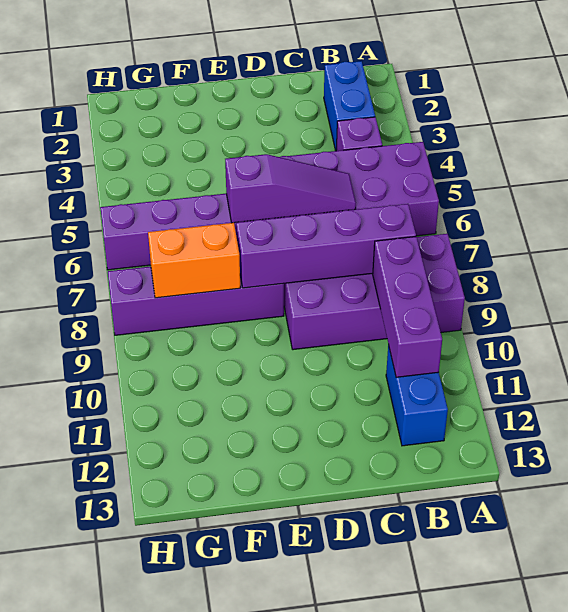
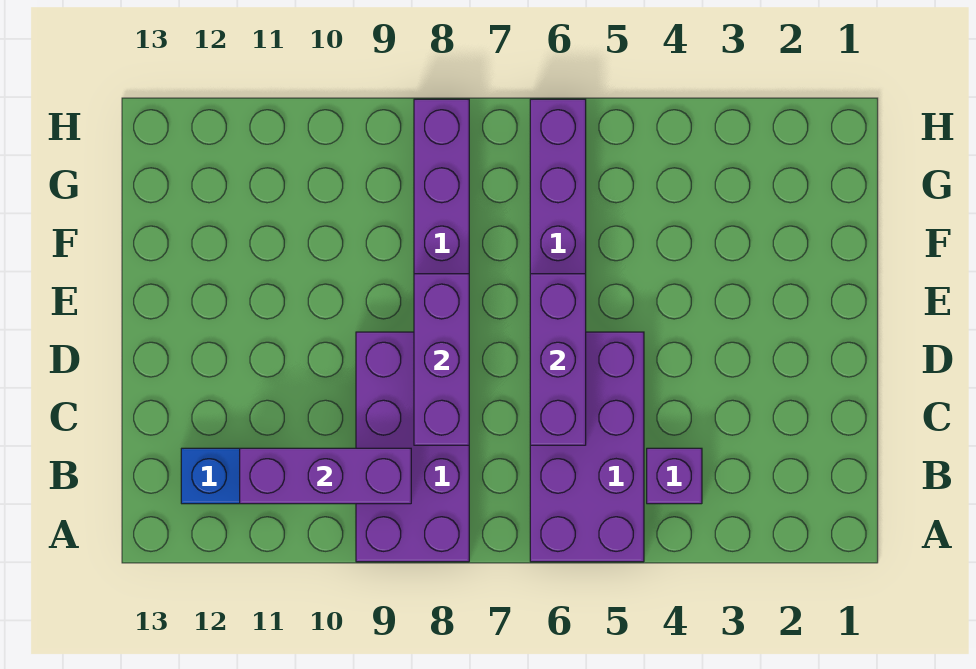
blue brick B2:B3 level 1 -> none
purple brick B8:E8 level 2 -> purple brick C8:E8 level 2
purple slope C6:E6 level 2 top E -> purple brick C6:E6 level 2
orange brick F8:G8 level 2 -> none

